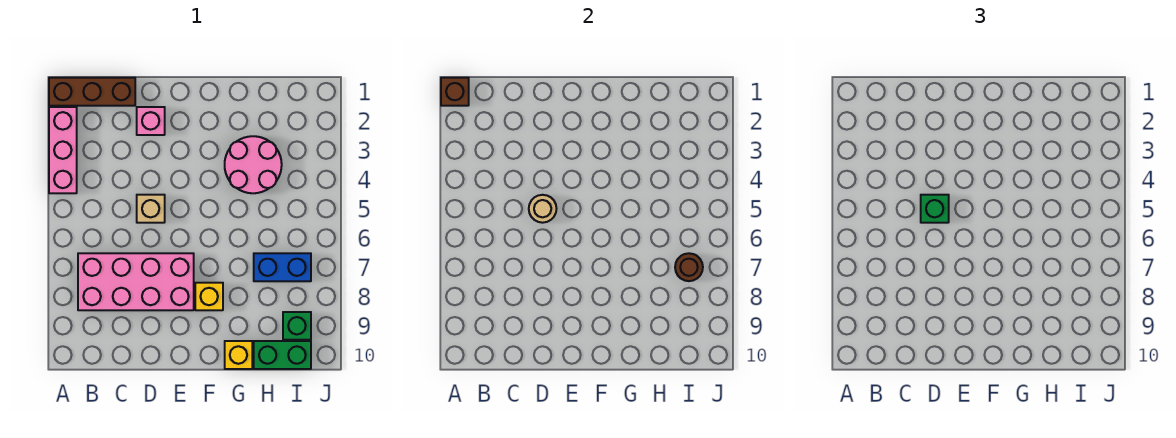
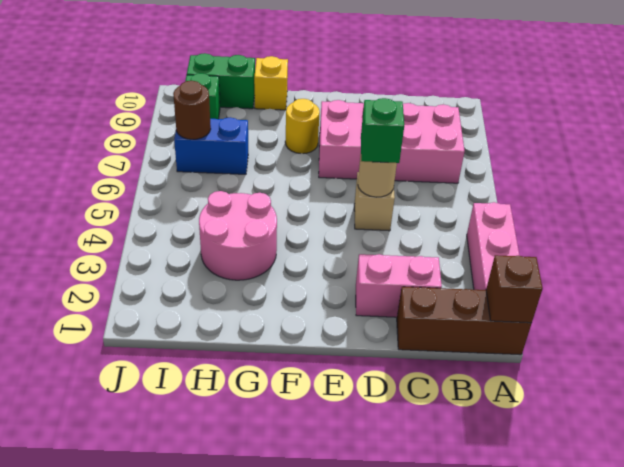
pink brick D2 level 1 -> pink brick C2:D2 level 1
yellow brick F8 level 1 -> yellow round brick F8 level 1

